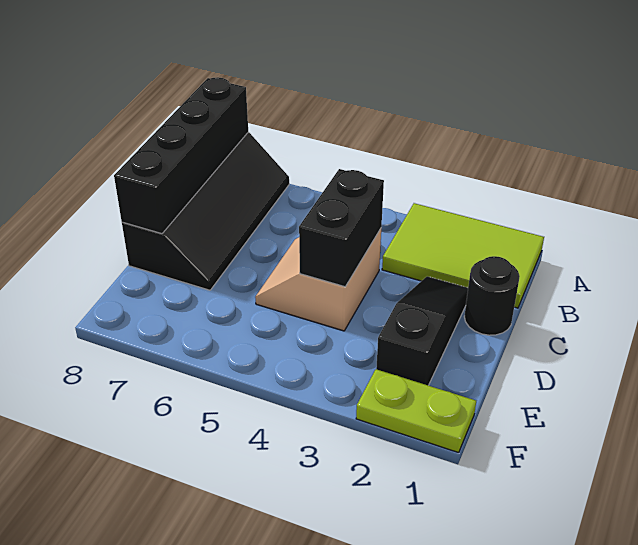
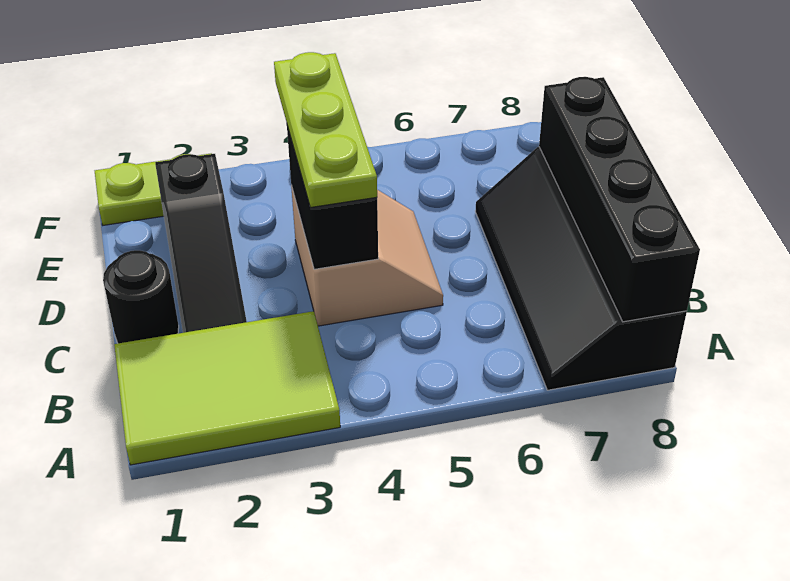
none -> lime plate C4:E4 level 3

